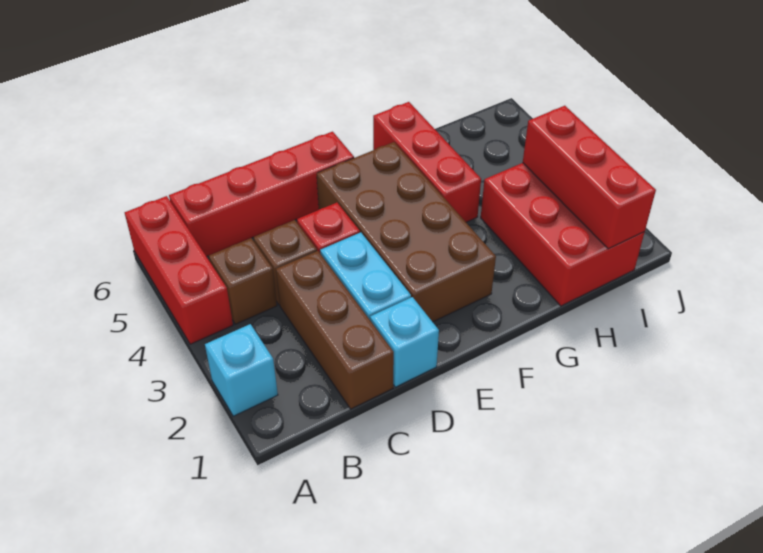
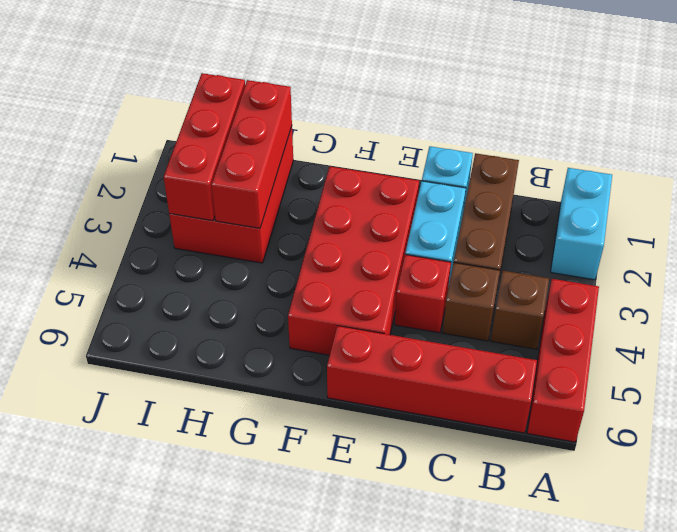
cyan brick A2 level 1 -> cyan brick A1:A2 level 1
brown brick E2:F5 level 1 -> red brick E2:F5 level 1
red brick G4:G6 level 1 -> red brick H1:H3 level 2

